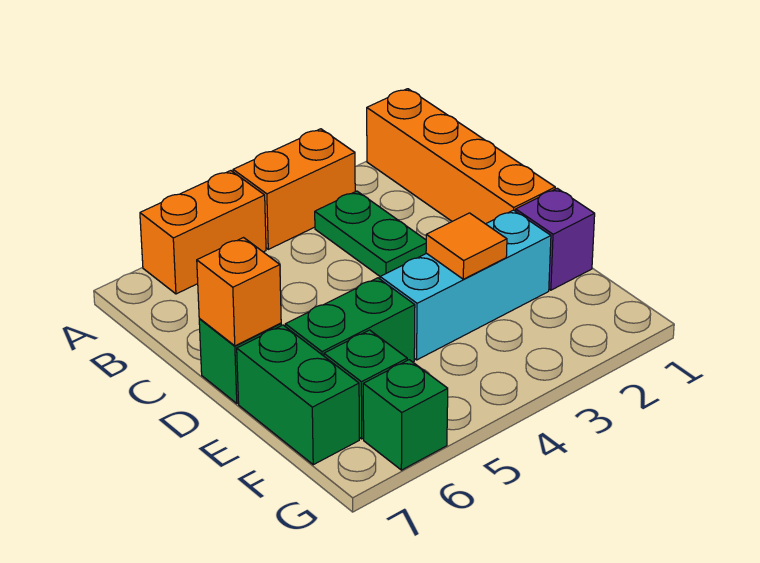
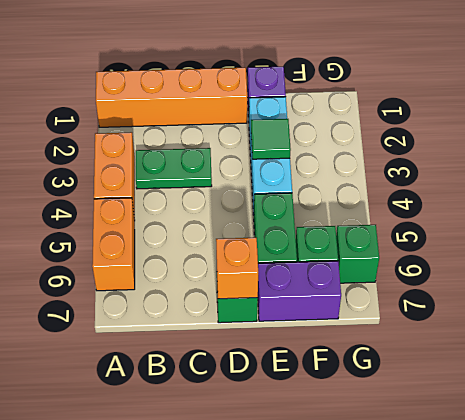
orange tile E3 level 2 -> green tile E3 level 2
green brick E7:F7 level 1 -> purple brick E7:F7 level 1

